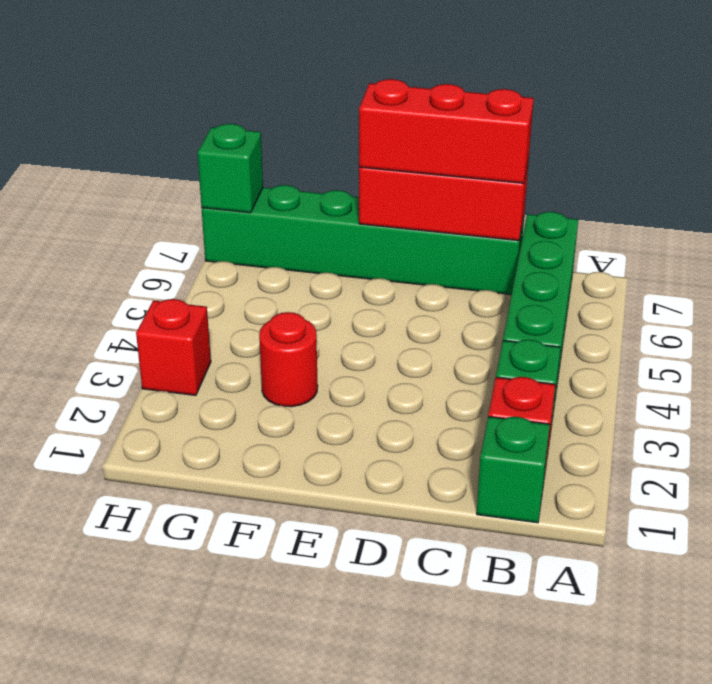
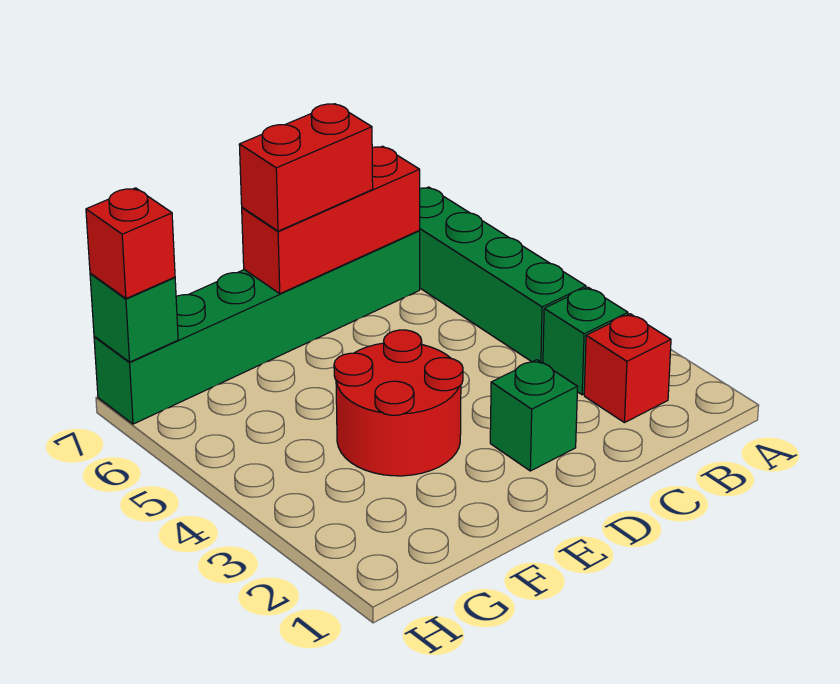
green brick B1 level 1 -> green brick D2 level 1
red brick C7:E7 level 3 -> red brick D7:E7 level 3
red round brick F3 level 1 -> red round brick E3:F4 level 1
red brick H3 level 1 -> red brick H7 level 3

